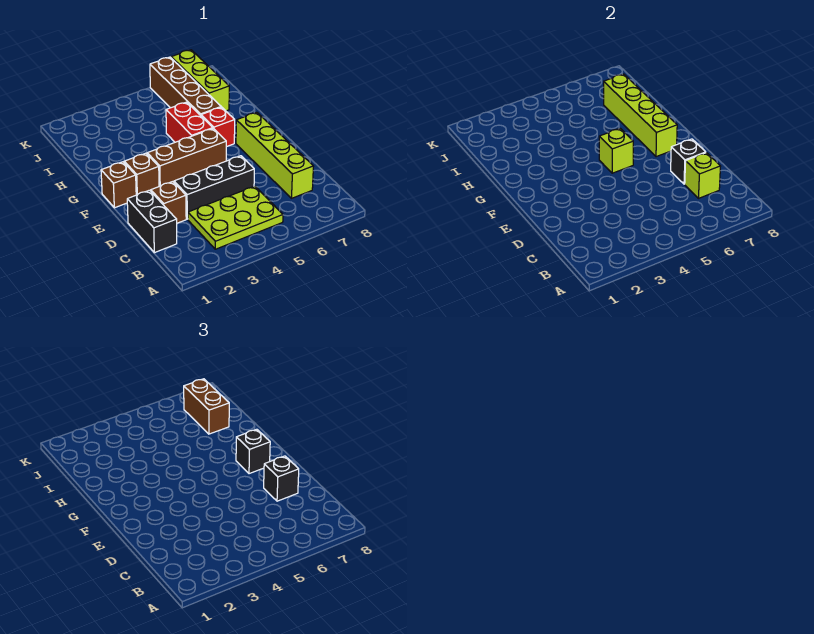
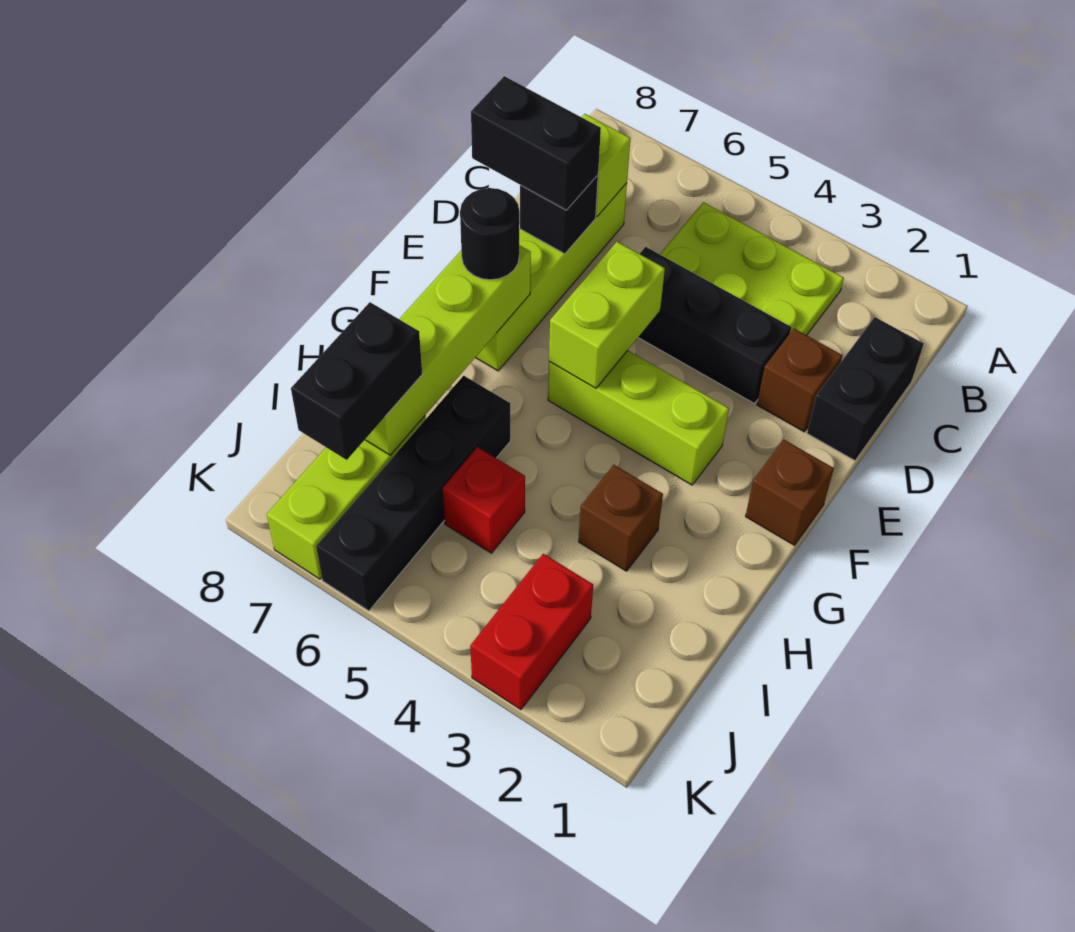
black brick D7 level 3 -> black brick D7:D8 level 3
brown brick F2 level 1 -> brown brick H3 level 1
brown brick F3:F5 level 1 -> lime brick F3:F5 level 1
lime brick F5 level 2 -> lime brick E5:F5 level 2
black brick F7 level 3 -> black round brick F7 level 3
red brick G5:H5 level 1 -> red brick J3:K3 level 1
red brick G6 level 1 -> red brick I5 level 1
brown brick H6:K6 level 1 -> black brick H6:K6 level 1
brown brick I7:J7 level 3 -> black brick I7:J7 level 3

